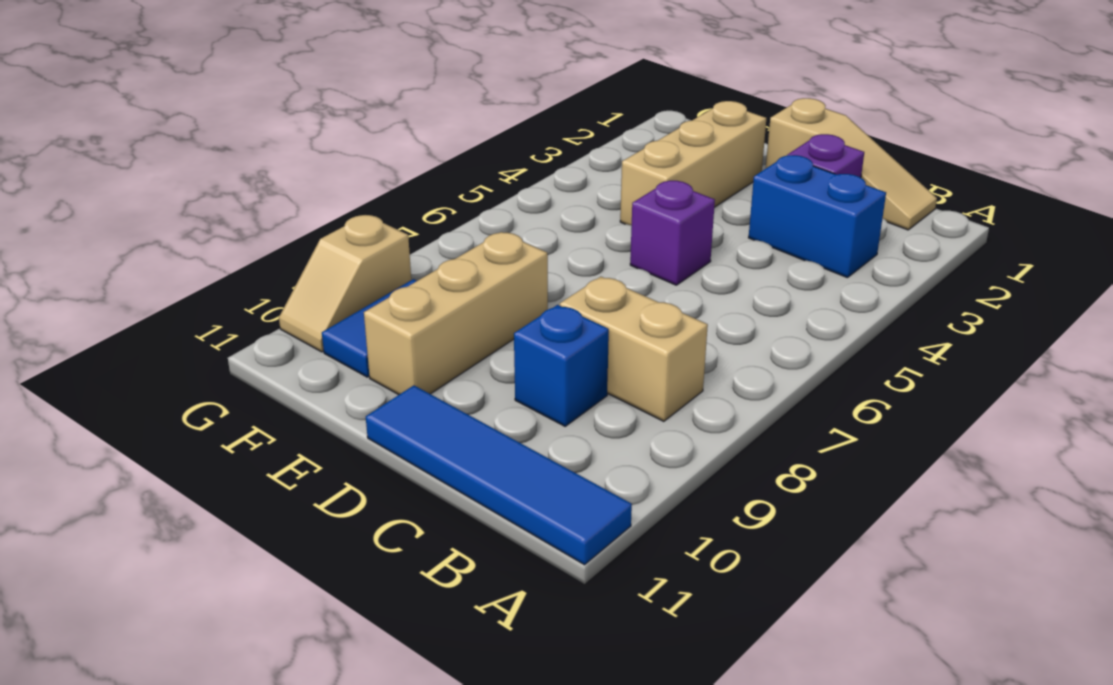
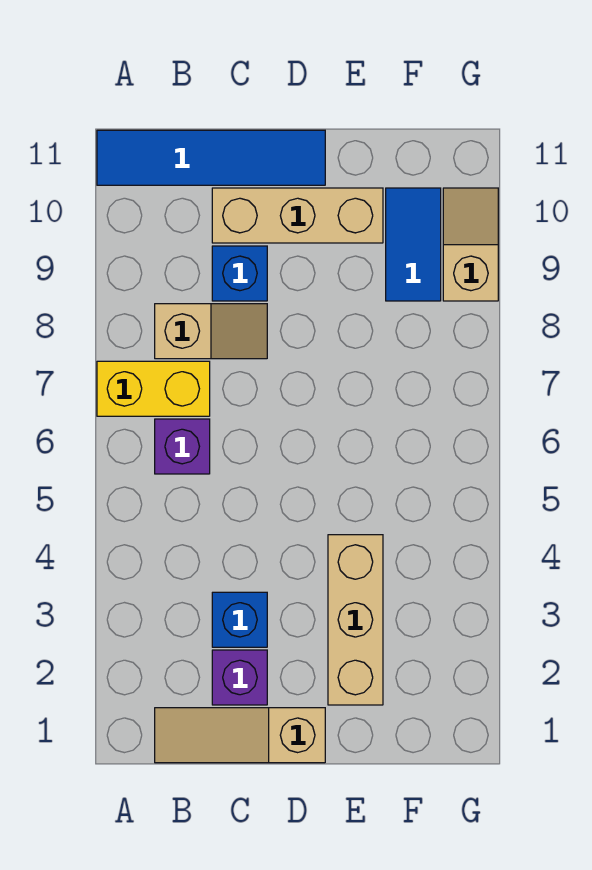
none -> yellow brick A7:B7 level 1
blue brick B3:C3 level 1 -> blue brick C3 level 1
tan brick B8:C8 level 1 -> tan slope B8:C8 level 1 top B
purple brick D5 level 1 -> purple brick B6 level 1
tan brick E8:E10 level 1 -> tan brick C10:E10 level 1

